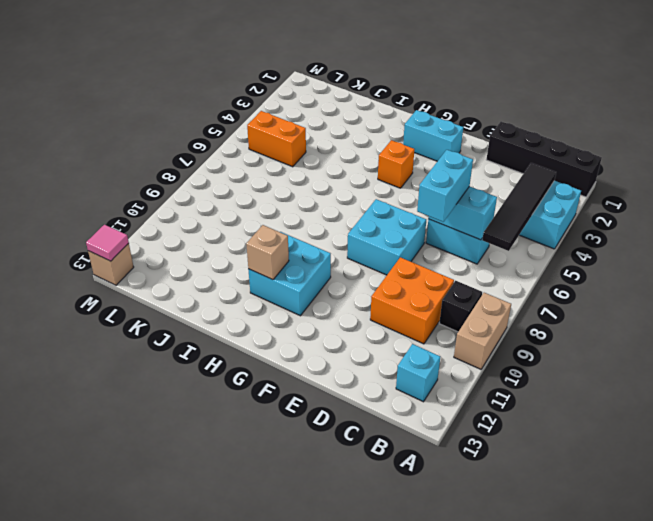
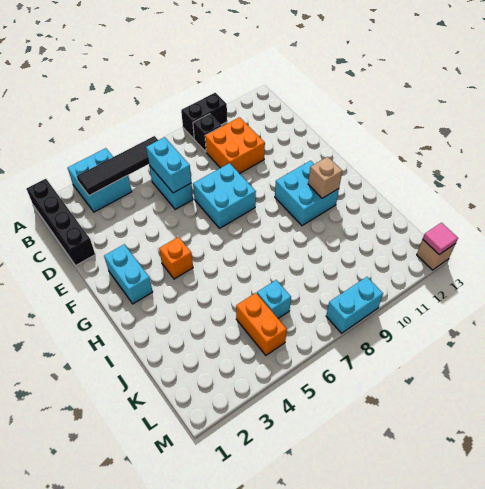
tan brick A9:A10 level 1 -> black brick A9:A10 level 1
cyan brick B12 level 1 -> cyan brick K6 level 1
cyan brick D6:D7 level 3 -> cyan brick M8:M9 level 1

